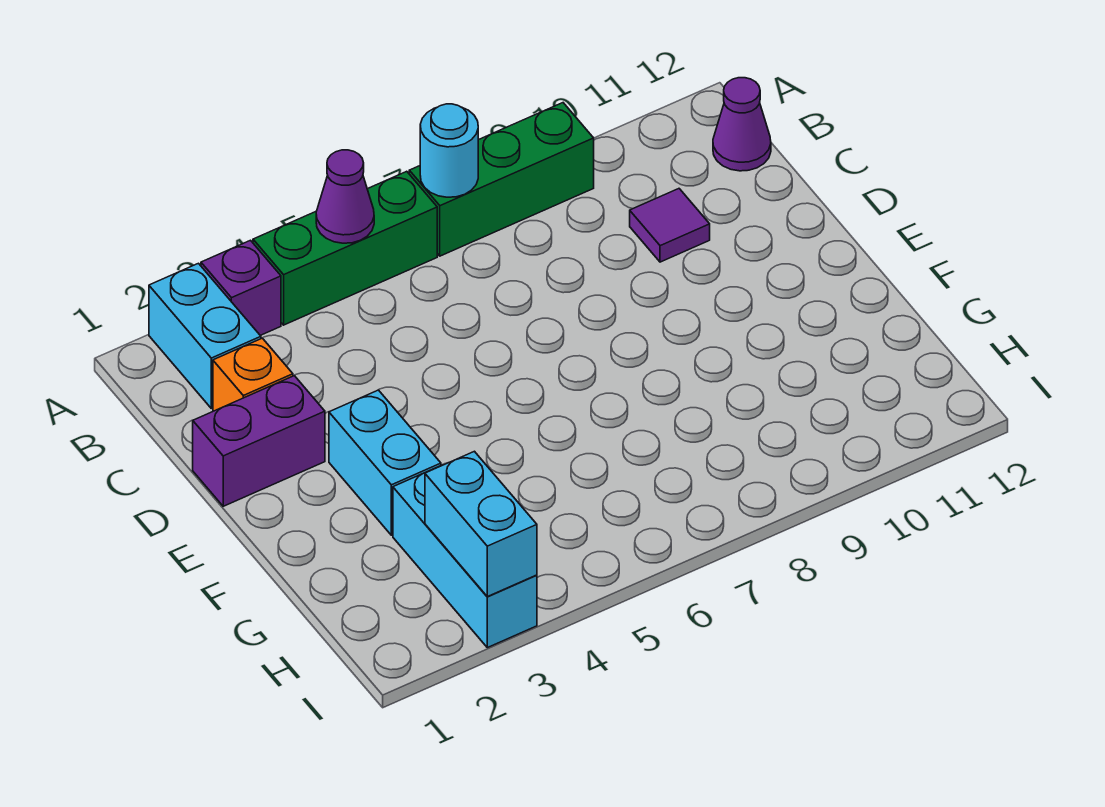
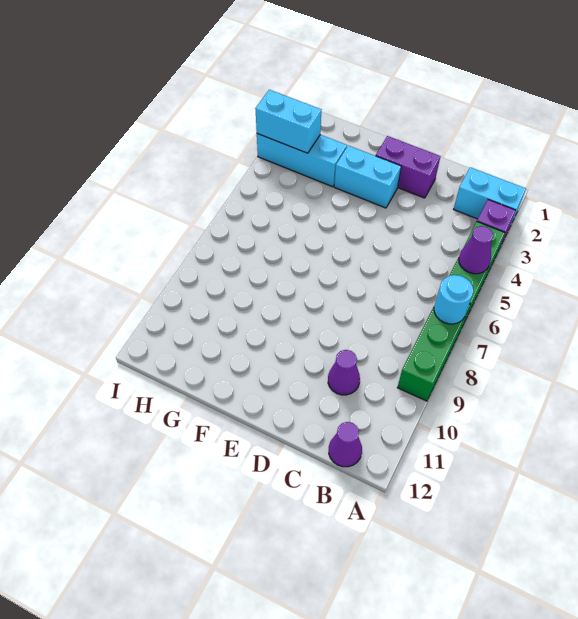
orange brick C2 level 1 -> none
purple tile C10 level 1 -> purple cone C10 level 1
purple brick D1:D2 level 1 -> purple brick D2:E2 level 1

